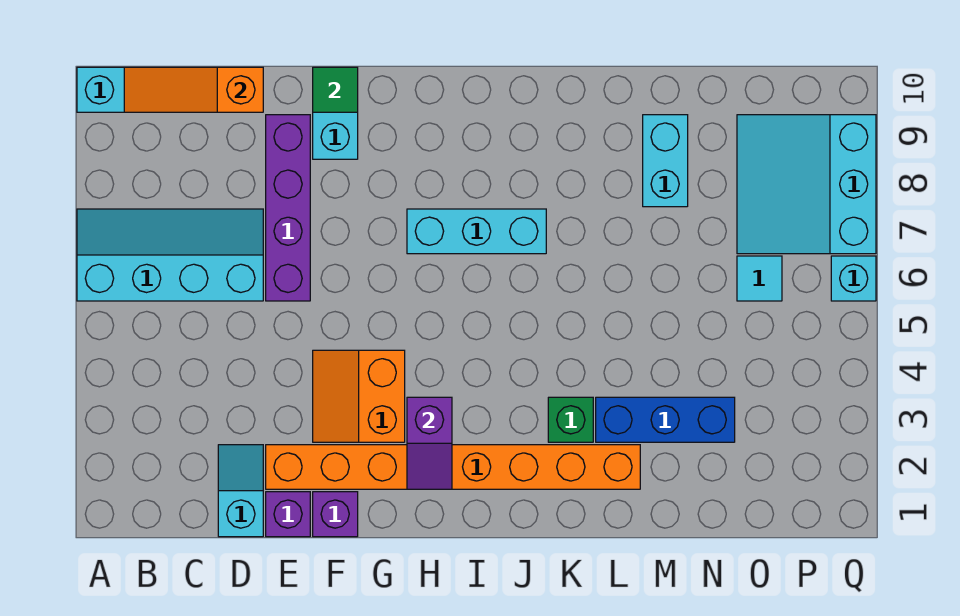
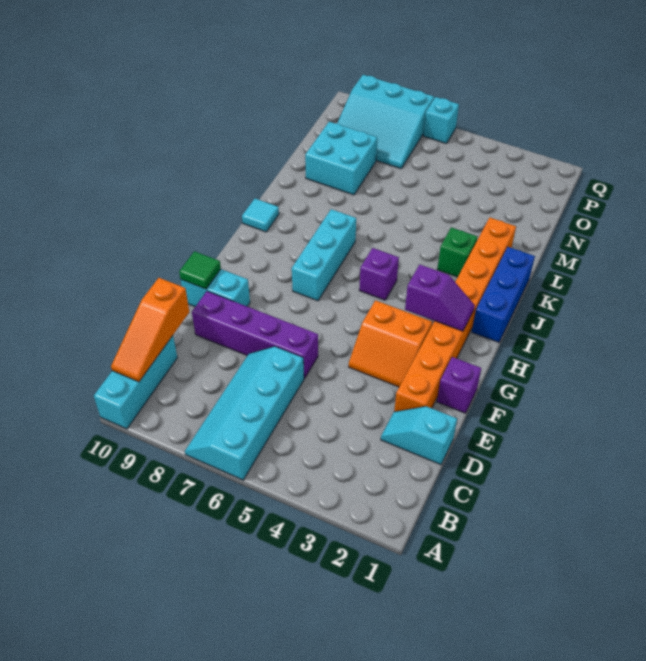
purple brick E1 level 1 -> purple brick I5 level 1
blue brick L3:N3 level 1 -> blue brick I1:K1 level 1
cyan brick M8:M9 level 1 -> cyan brick M8:N9 level 1
cyan tile O6 level 1 -> cyan tile J10 level 1

